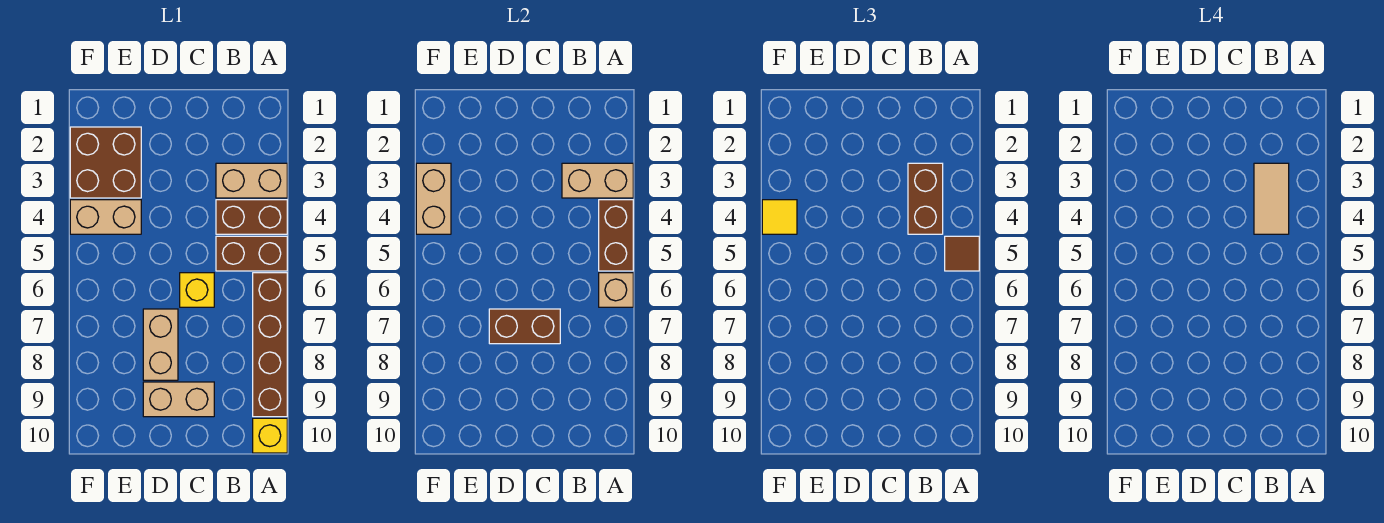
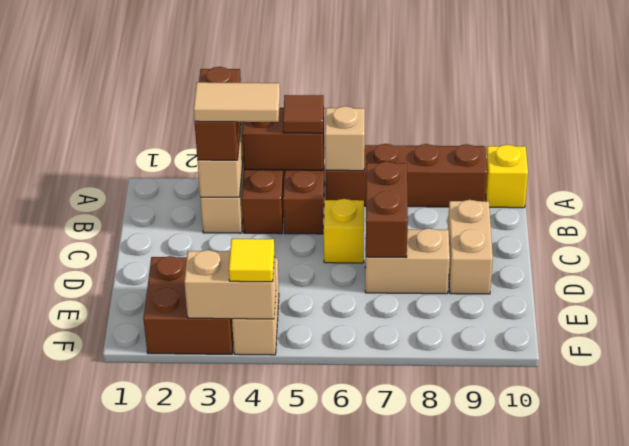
brown brick B3:B4 level 3 -> brown brick A3:B3 level 3

